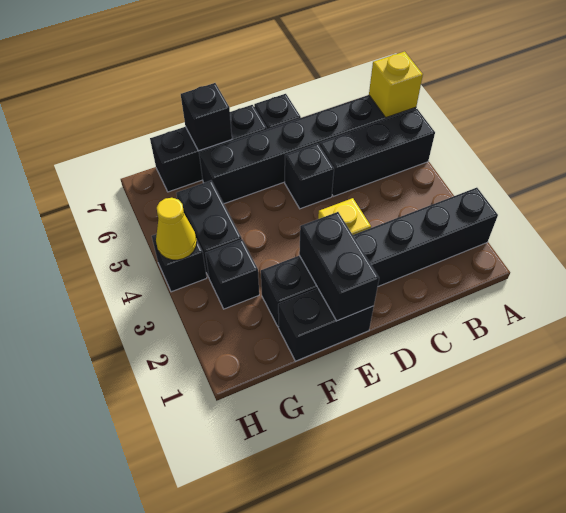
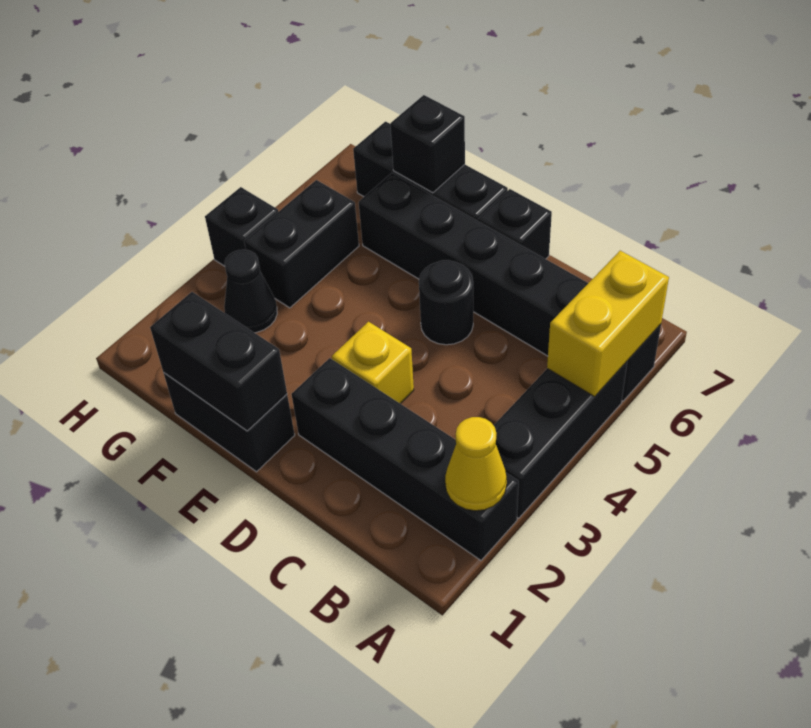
black brick A2:F2 level 1 -> black brick A2:D2 level 1
black brick A5:C5 level 1 -> black brick A3:A5 level 1
yellow brick A6 level 2 -> yellow brick A5:A6 level 2
black brick D5 level 1 -> black round brick D5 level 1
black brick E1:E2 level 2 -> black brick E1:F1 level 2
black brick G3 level 1 -> black cone G3 level 1
yellow cone H4 level 2 -> yellow cone A2 level 2

